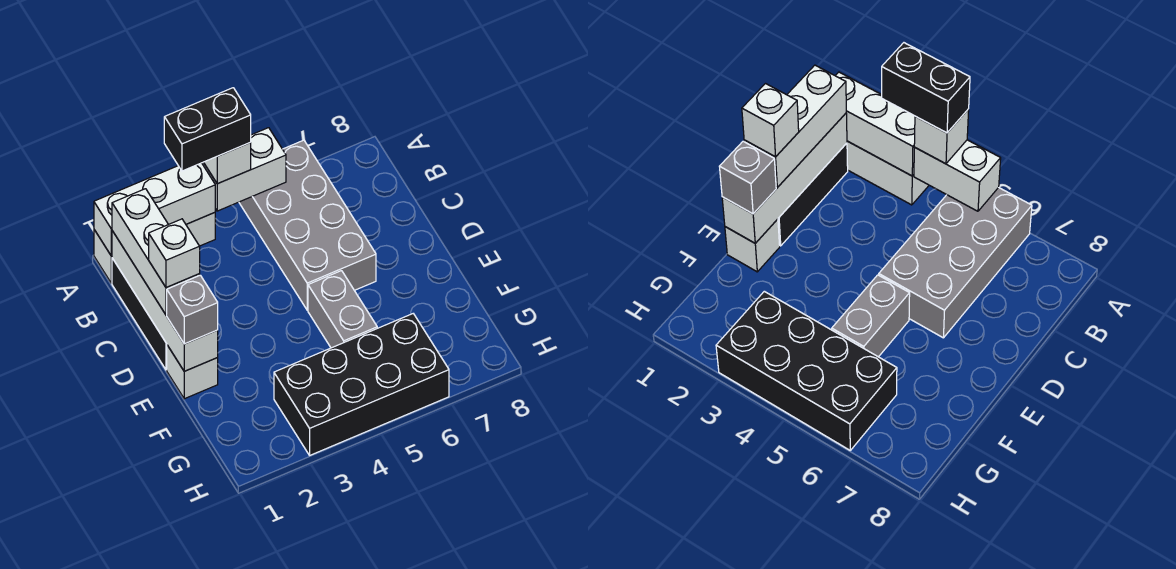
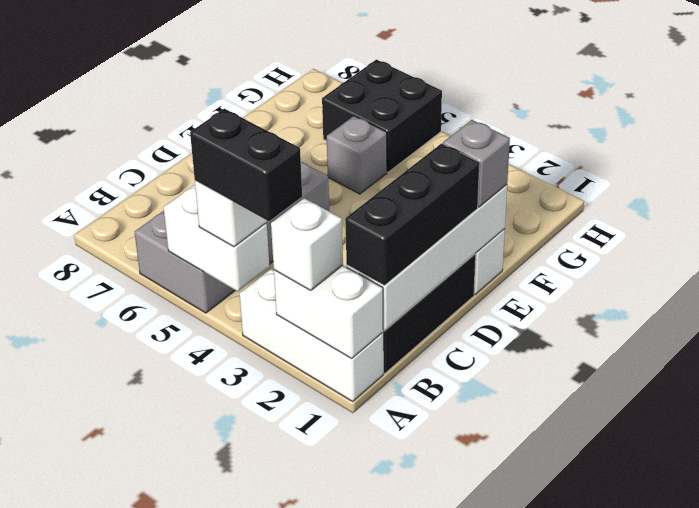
white brick A1:A3 level 2 -> white brick A1:A2 level 2
white brick B1:D1 level 3 -> black brick B1:D1 level 3
white brick D1 level 4 -> white brick A2 level 3
grey brick E5:F5 level 1 -> grey brick F5 level 1
black brick G3:H6 level 1 -> black brick G5:H6 level 1

